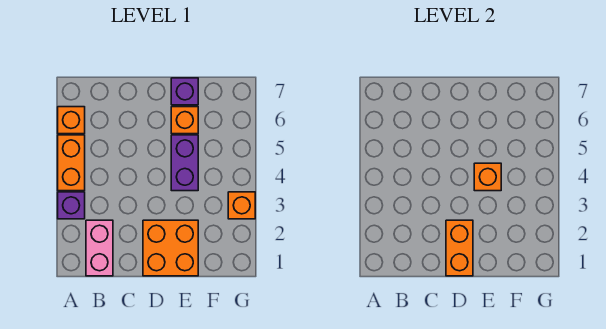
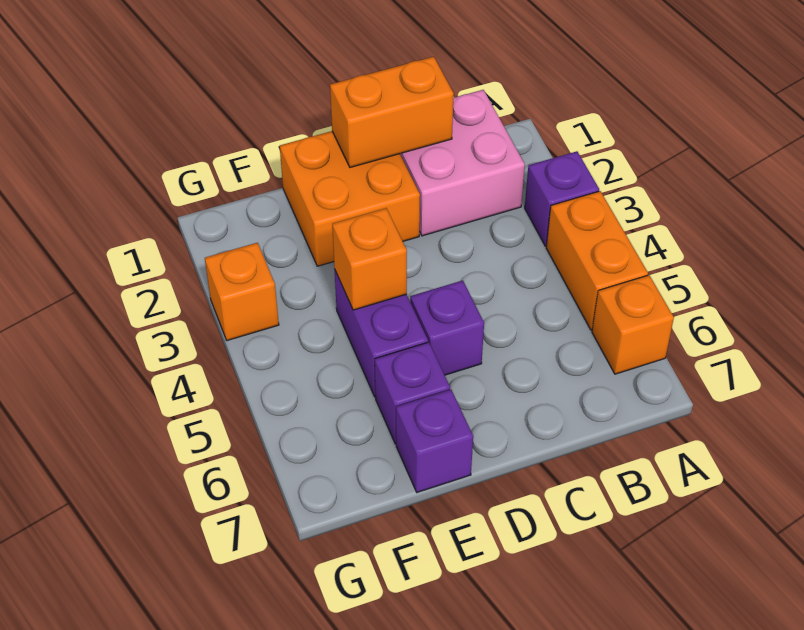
pink brick B1:B2 level 1 -> pink brick B1:C2 level 1
orange brick D1:D2 level 2 -> orange brick C1:D1 level 2
none -> purple brick D5 level 1
orange brick E6 level 1 -> purple brick E6 level 1

